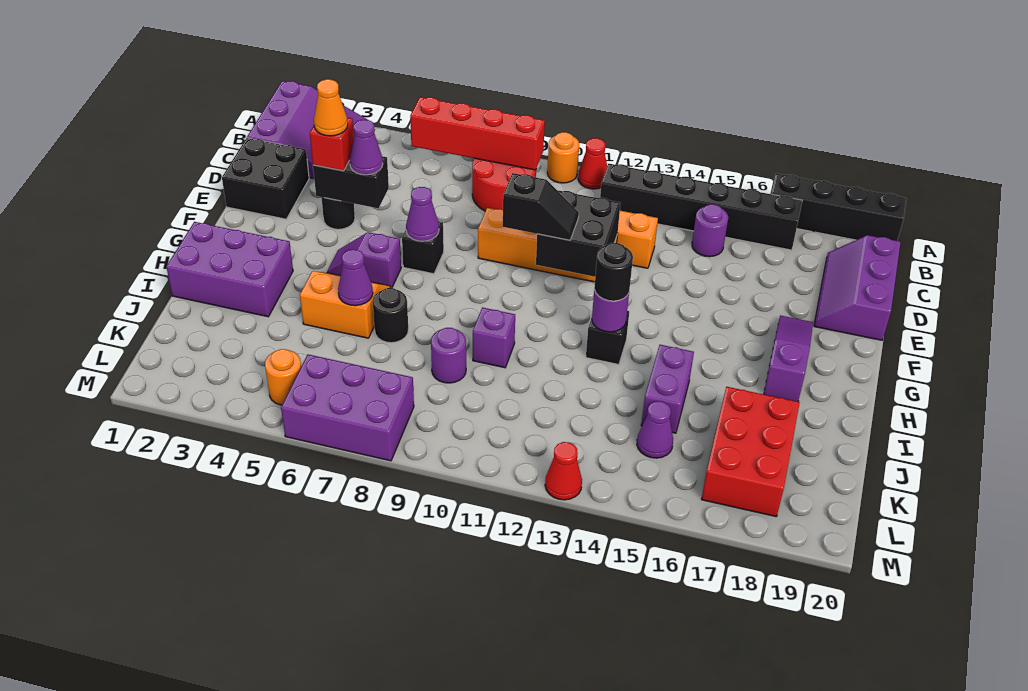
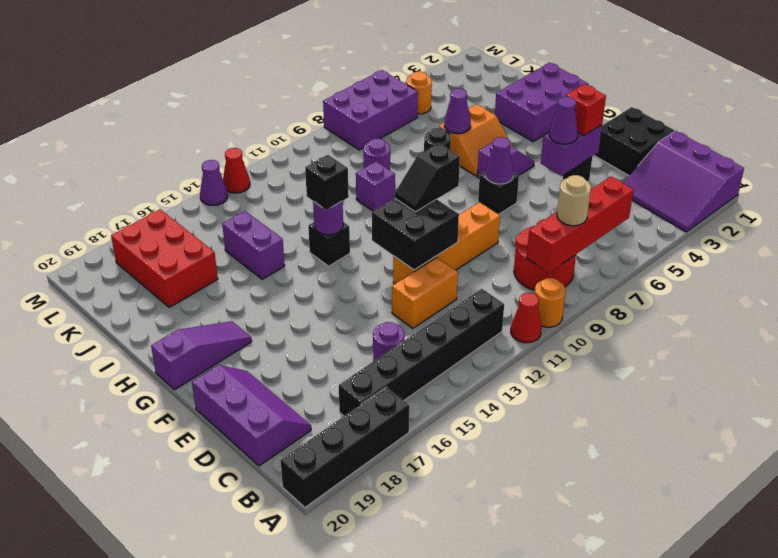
none -> tan round brick B8 level 3
black brick E4:E5 level 2 -> purple brick E4:E5 level 2
orange cone E4 level 4 -> none
purple slope F18:H18 level 1 top H -> purple slope G18:G20 level 1 top 20
black round brick H13 level 3 -> black brick H13 level 3
purple cone K15 level 1 -> purple cone M14 level 1

